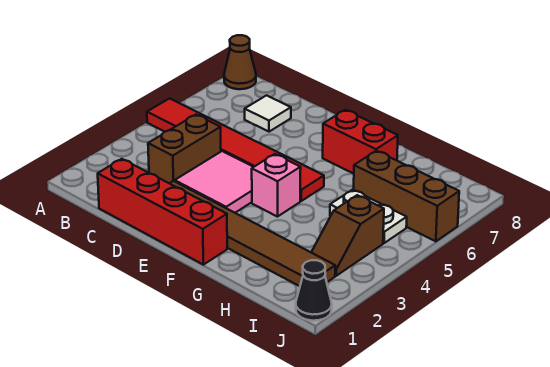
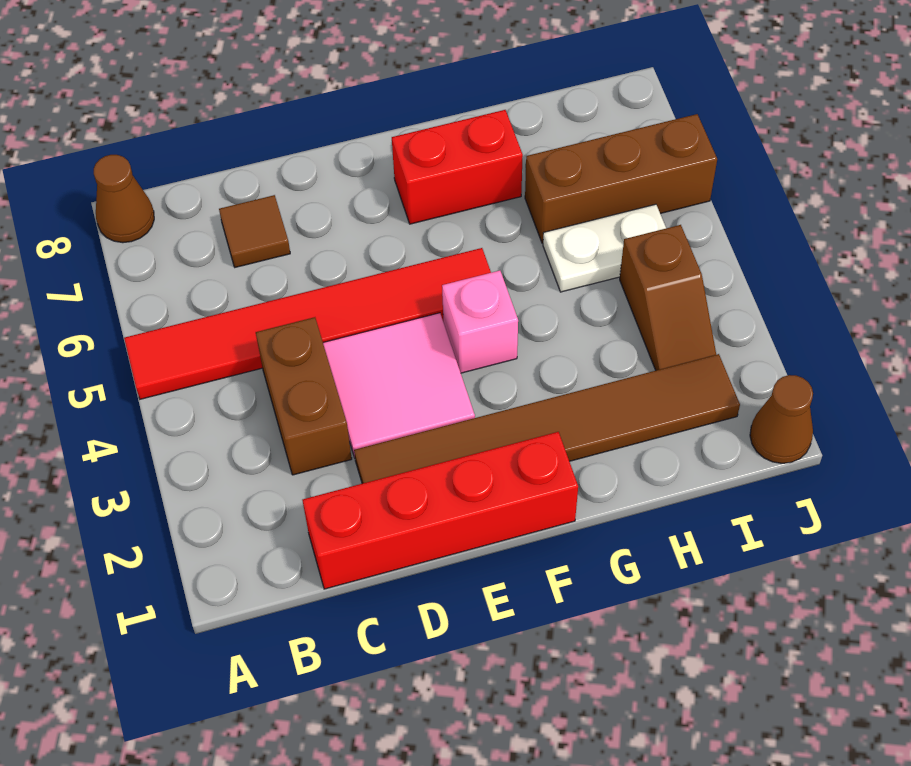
white tile C7 level 1 -> brown tile C7 level 1
black cone J1 level 1 -> brown cone J1 level 1

